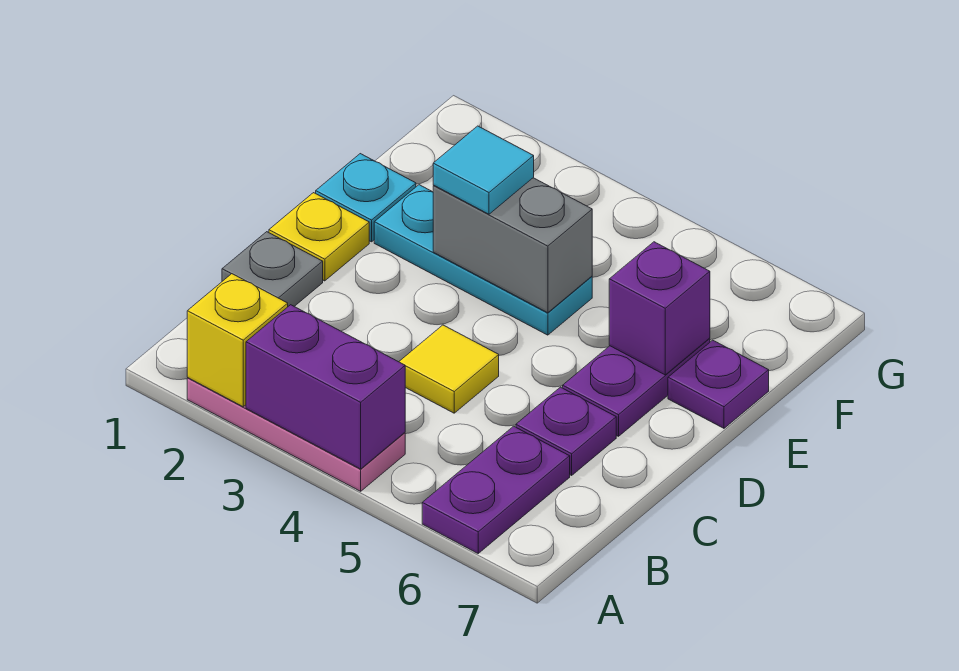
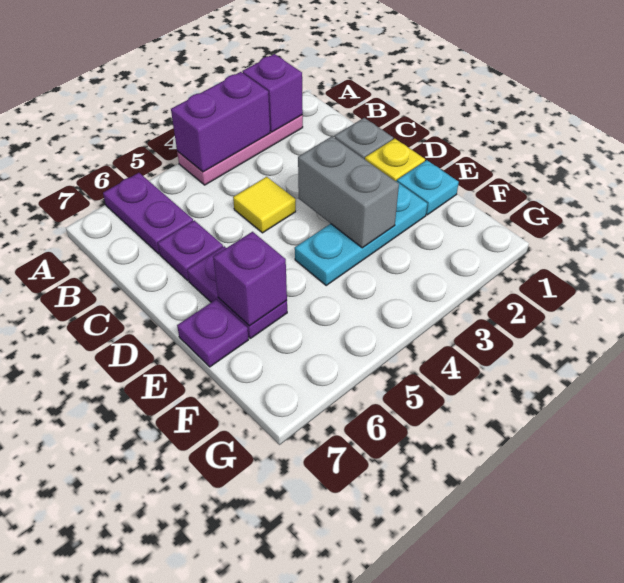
yellow brick A2 level 2 -> purple brick A2 level 2
grey brick E3:E4 level 2 -> grey brick D3:E3 level 2
cyan tile E3 level 3 -> none

